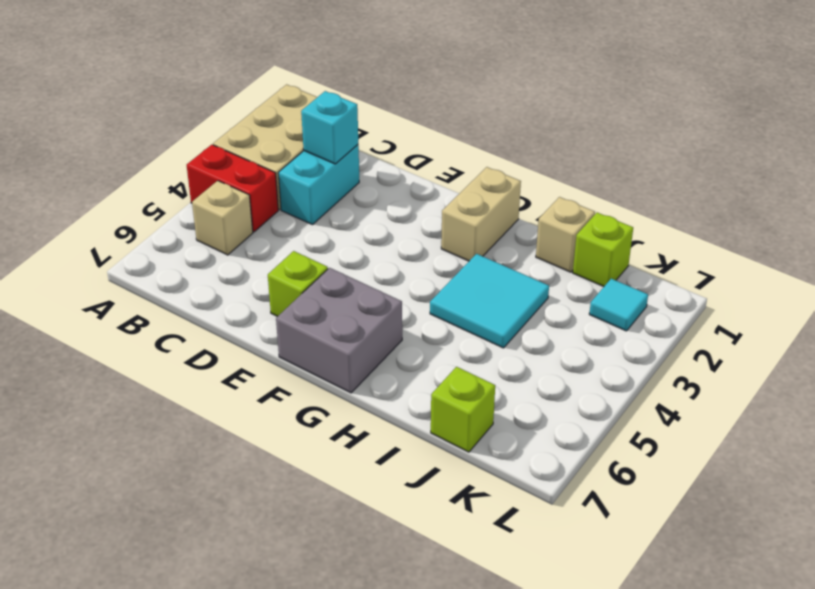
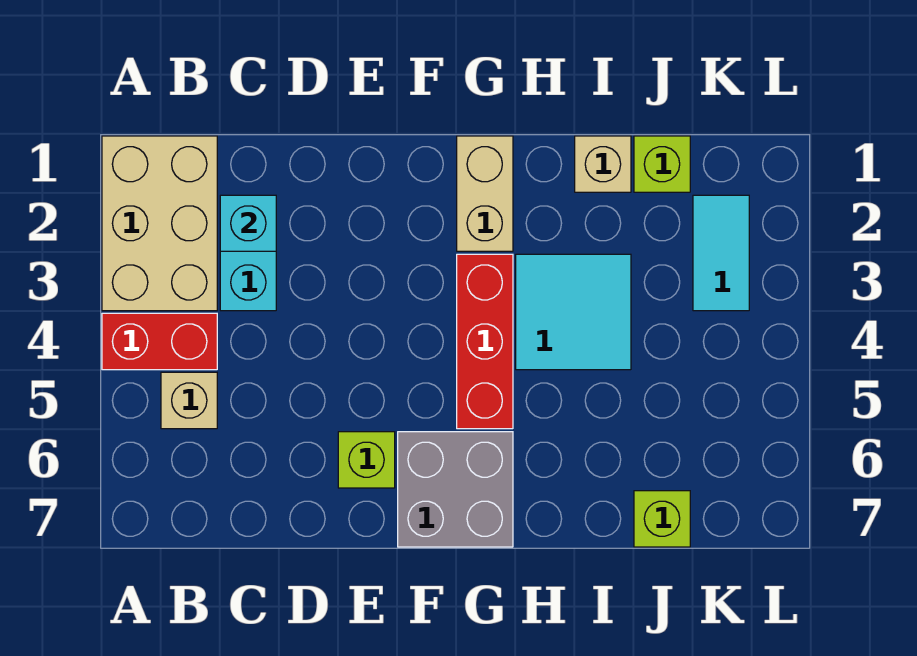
none -> red brick G3:G5 level 1
cyan tile K2 level 1 -> cyan tile K2:K3 level 1

